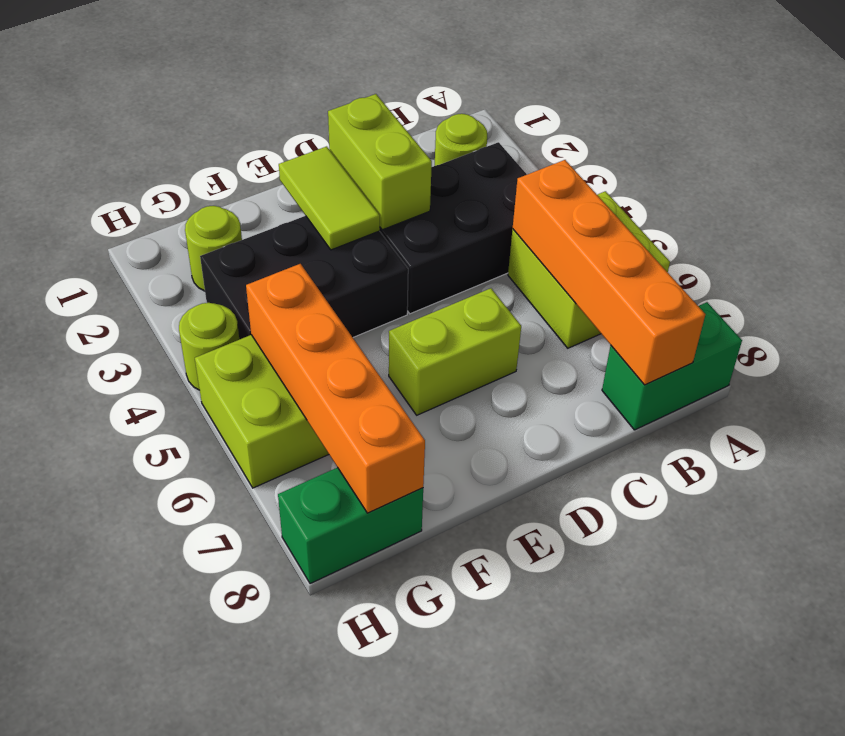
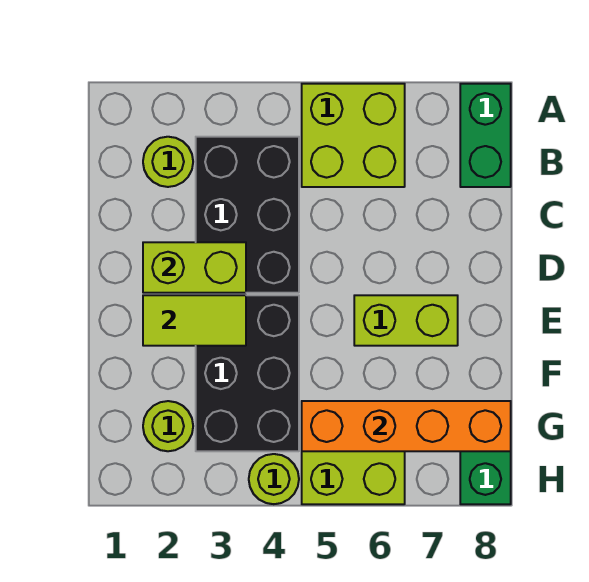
orange brick B5:B8 level 2 -> none
lime brick D6:E6 level 1 -> lime brick E6:E7 level 1

